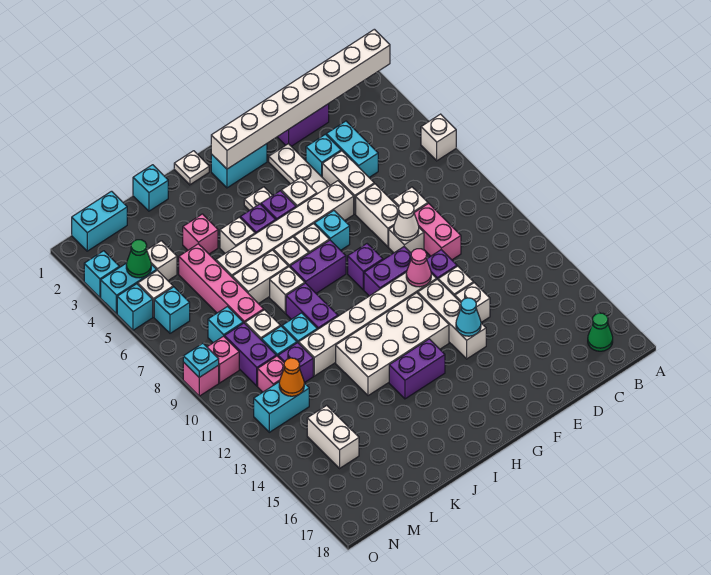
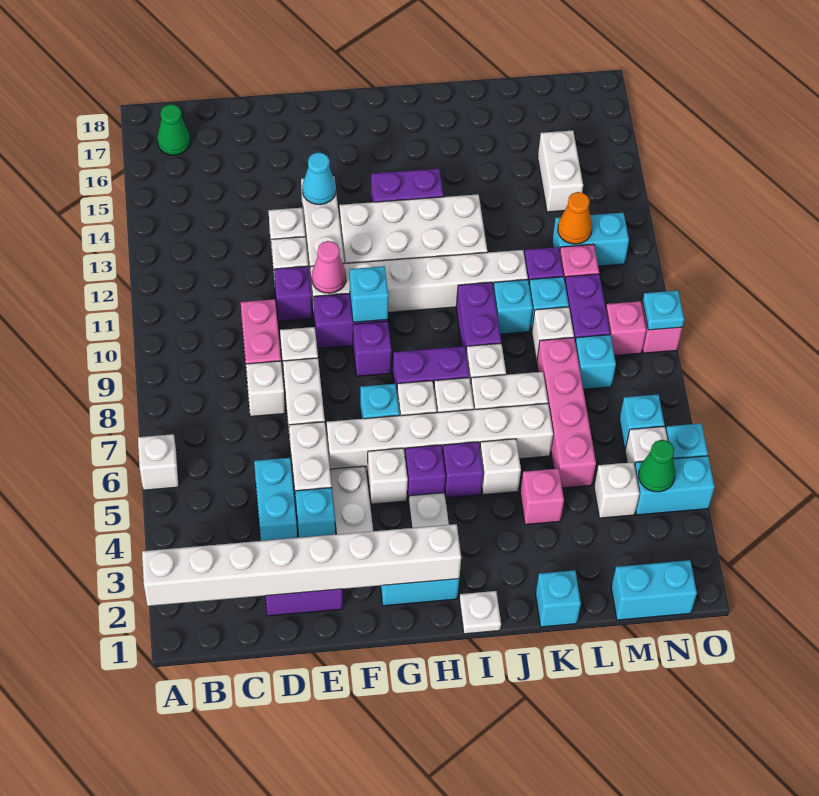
white cone E9 level 2 -> none
cyan brick O3 level 1 -> cyan brick G10 level 2

